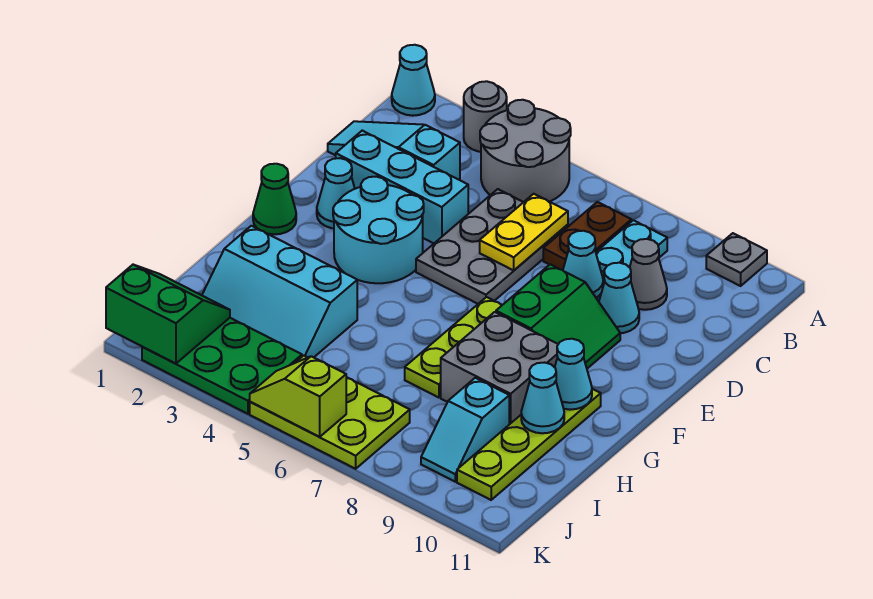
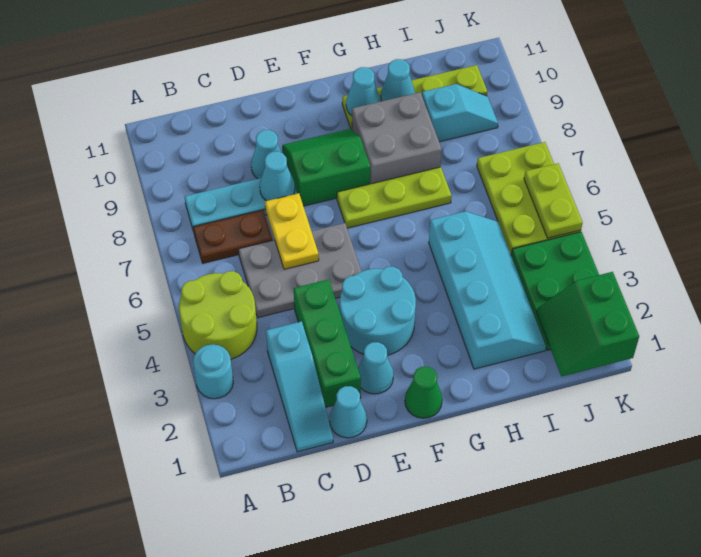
cyan cone A1 level 1 -> cyan cone D1 level 1
grey round brick A3 level 1 -> cyan round brick A3 level 1
grey round brick A4:B5 level 1 -> lime round brick A4:B5 level 1
grey plate A10 level 1 -> none
yellow plate C6:D6 level 2 -> yellow plate D6:D7 level 2
grey cone C9 level 1 -> none
cyan brick D2:D4 level 1 -> green brick D2:D4 level 1
cyan slope H2:I4 level 1 top H -> cyan slope H2:I5 level 1 top H
lime slope K5:K6 level 2 top 6 -> lime plate K5:K6 level 2

